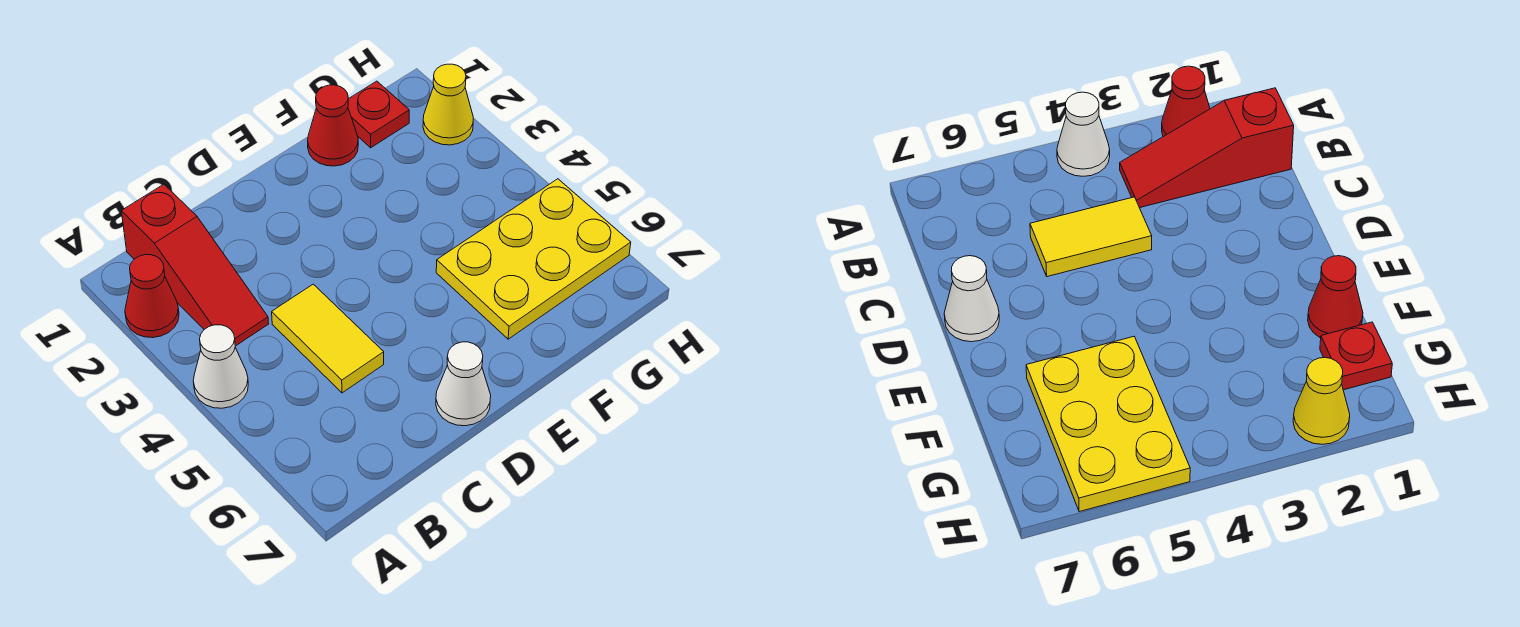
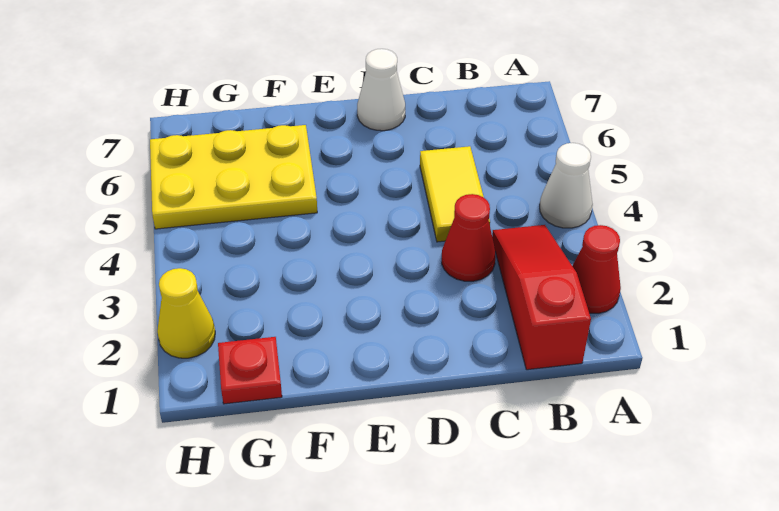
red cone F1 level 1 -> red cone C3 level 1

